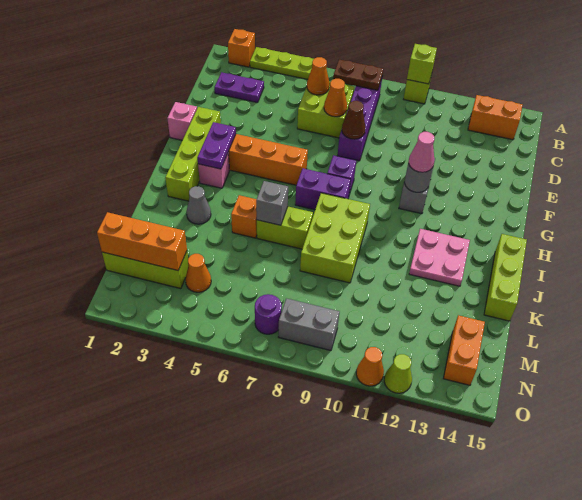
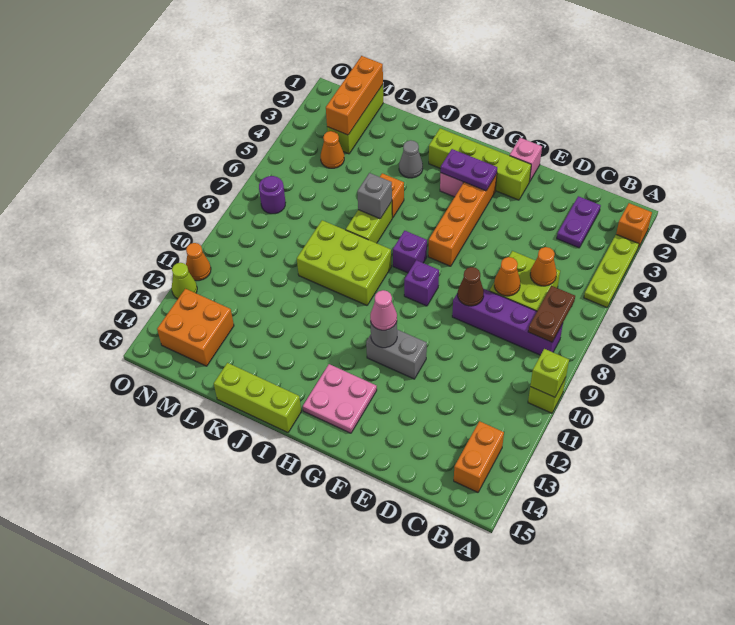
purple brick H7:H8 level 1 -> purple brick H7 level 1
pink plate I12:J13 level 1 -> pink plate G13:H14 level 1
orange brick M14:N14 level 1 -> orange brick M13:N14 level 1
grey brick N8:N9 level 1 -> none

